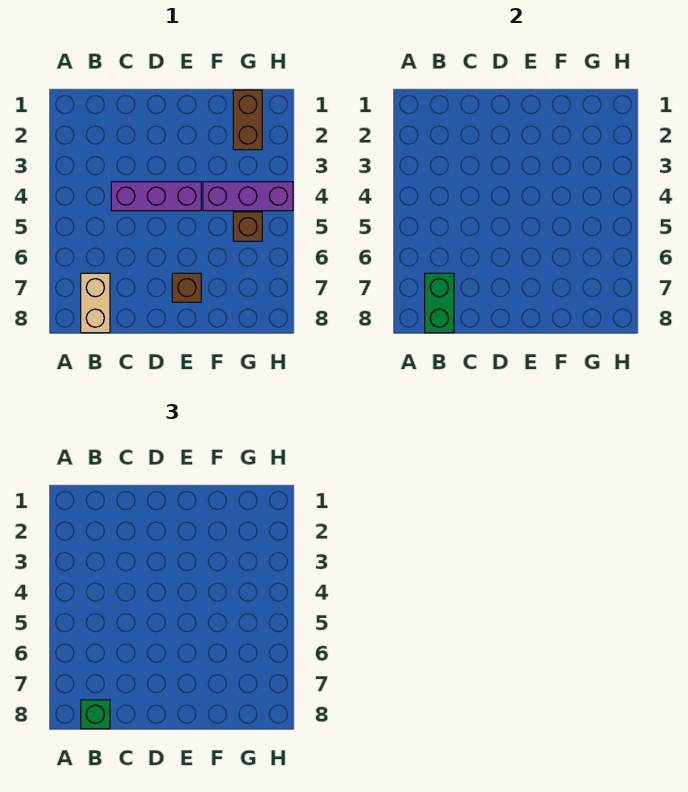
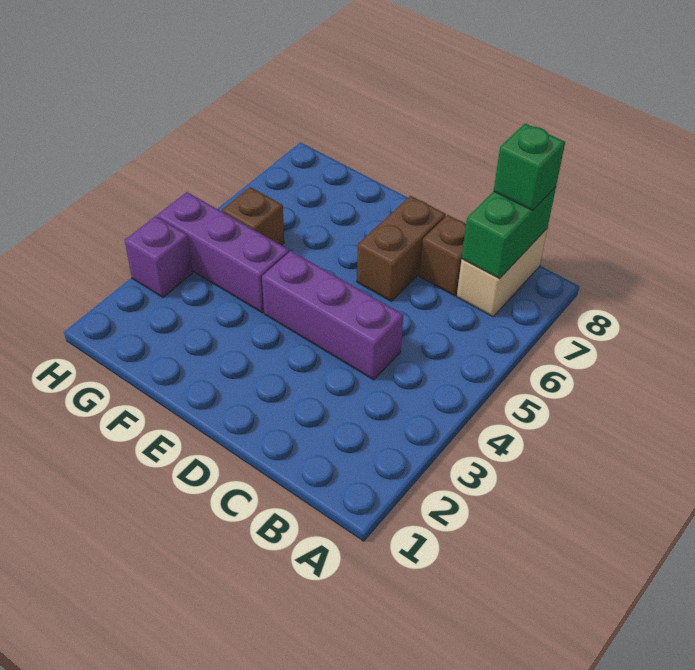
brown brick E7 level 1 -> brown brick C7 level 1
brown brick G1:G2 level 1 -> brown brick D6:D7 level 1
none -> purple brick H3 level 1

